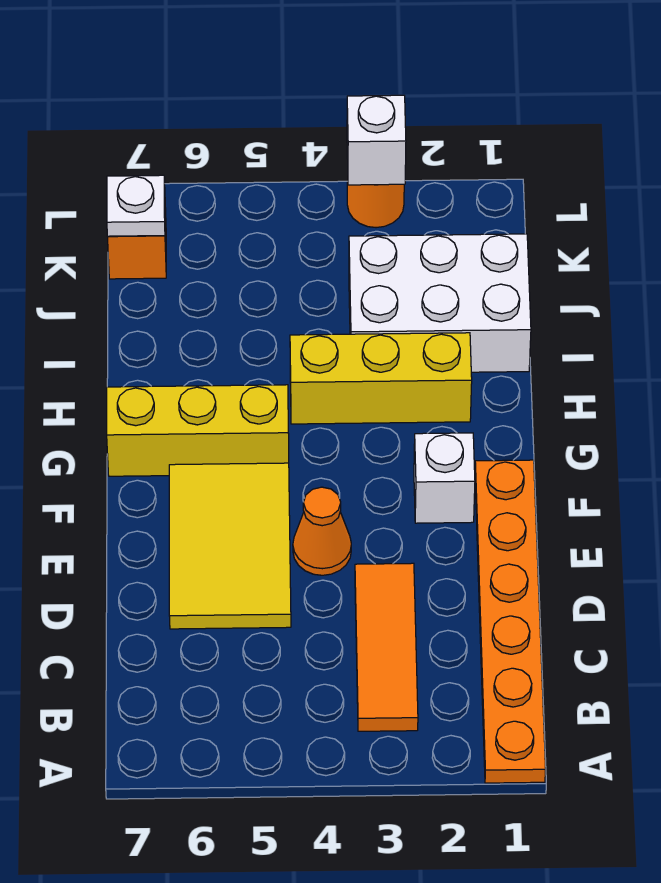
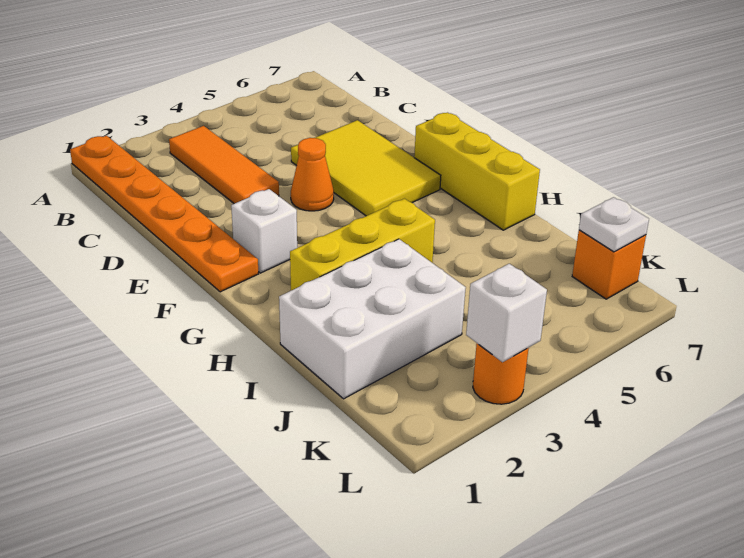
yellow brick G5:G7 level 1 -> yellow brick F7:H7 level 1

